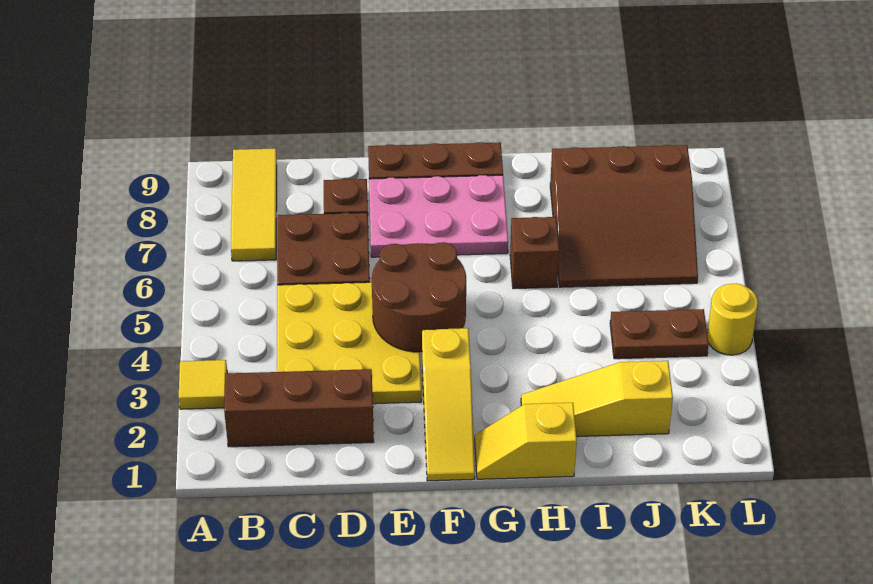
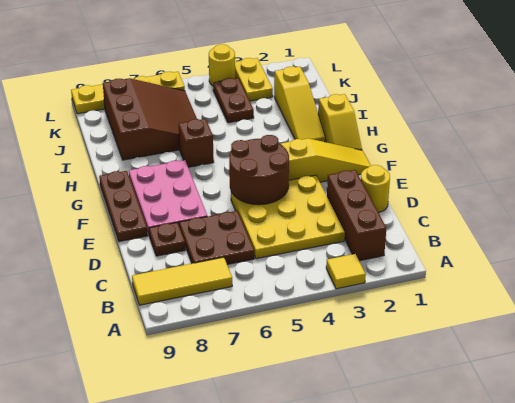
none -> yellow round brick D1 level 1
none -> yellow plate K3:L3 level 1
none -> yellow plate L6:L9 level 1

